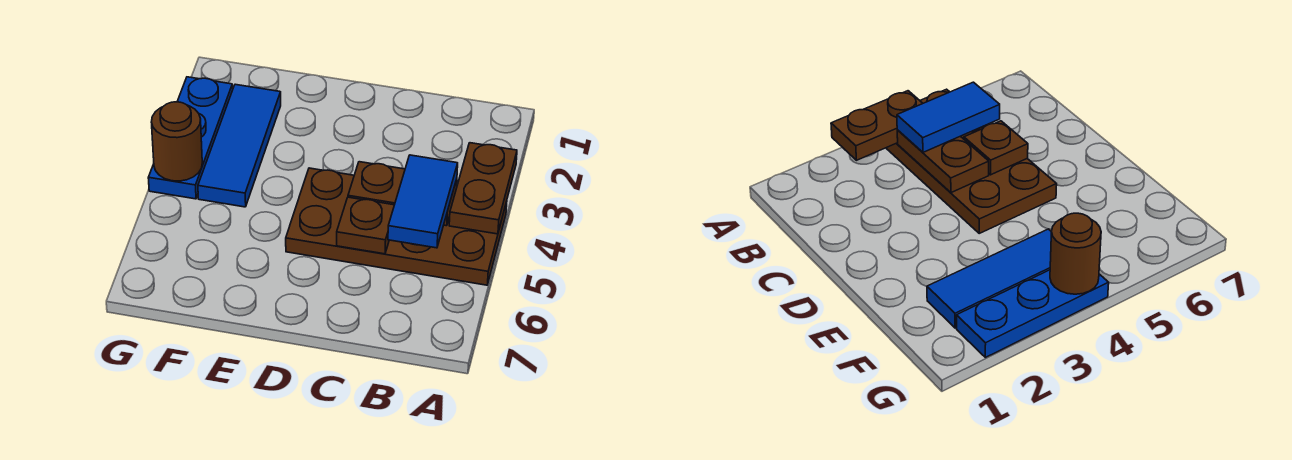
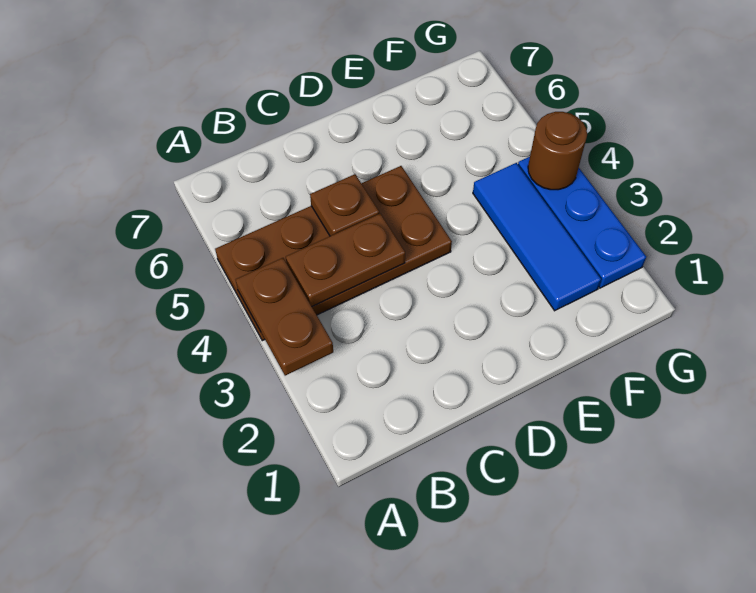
blue tile B4:B5 level 3 -> none

